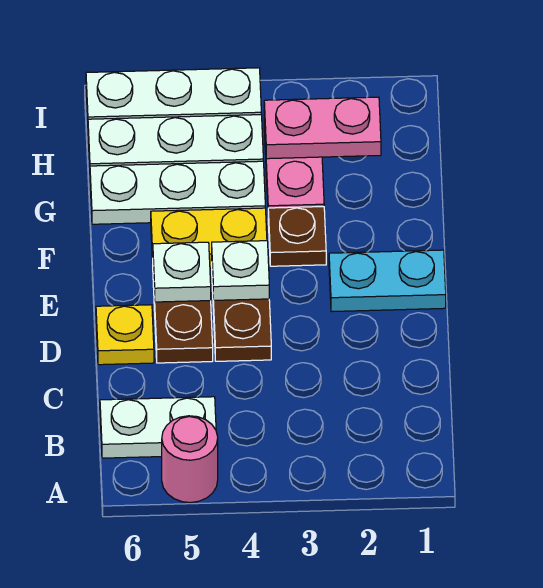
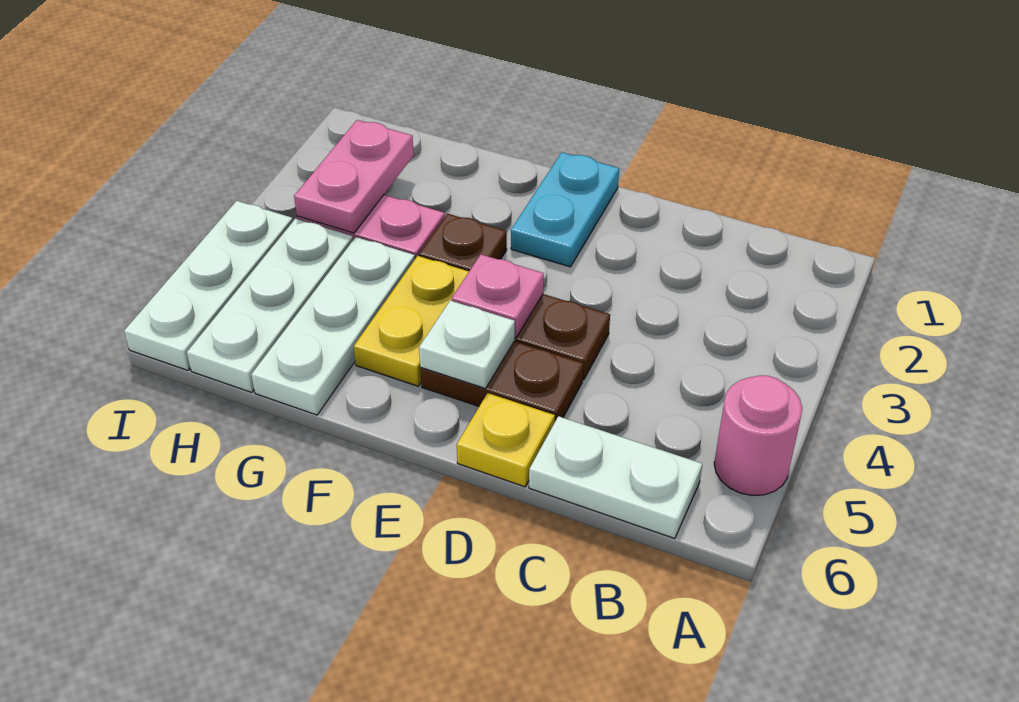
white plate B5:B6 level 1 -> white plate B6:C6 level 1
white plate E4 level 2 -> pink plate E4 level 2

